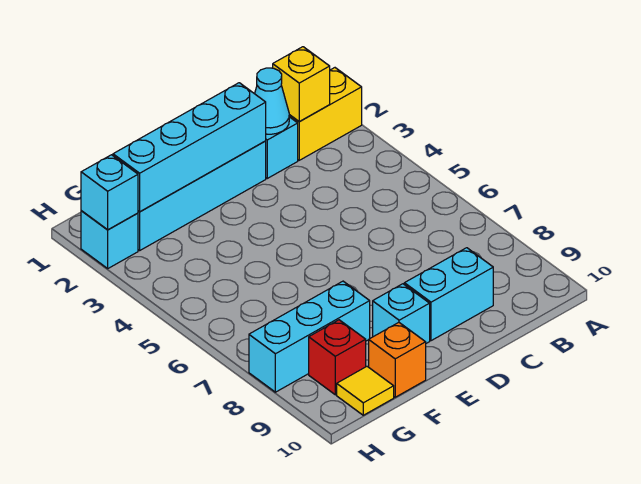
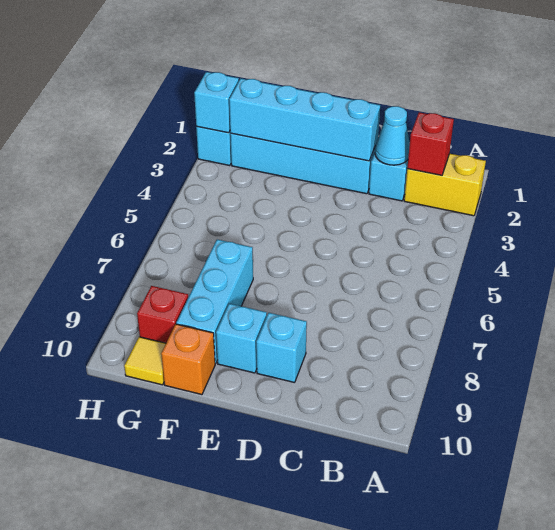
yellow brick B2 level 2 -> red brick B2 level 2
cyan brick C9:D9 level 1 -> cyan brick D9 level 1
cyan brick F8:H8 level 1 -> cyan brick F7:F9 level 1

